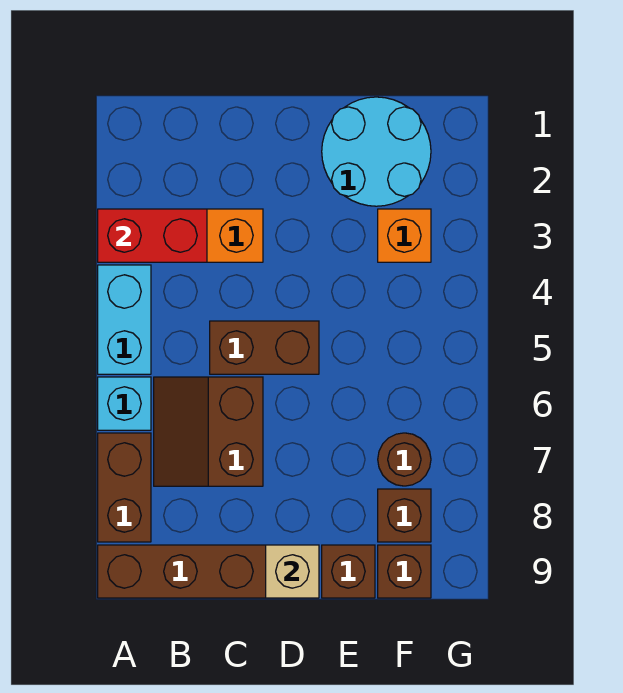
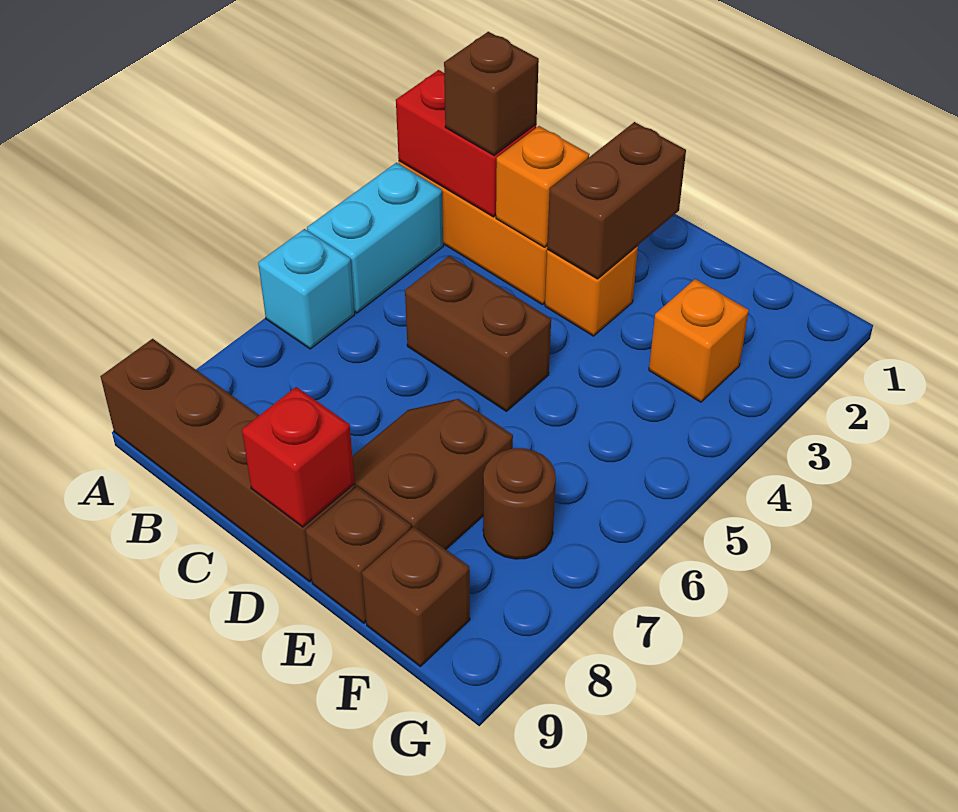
brown brick A7:A8 level 1 -> brown brick D2:D3 level 2
brown slope B6:C7 level 1 top C -> brown slope D7:E8 level 1 top E
none -> orange brick C3 level 2
none -> orange brick D3 level 1
tan brick D9 level 2 -> red brick D9 level 2
cyan round brick E1:F2 level 1 -> none
brown brick F8 level 1 -> brown brick B3 level 3

